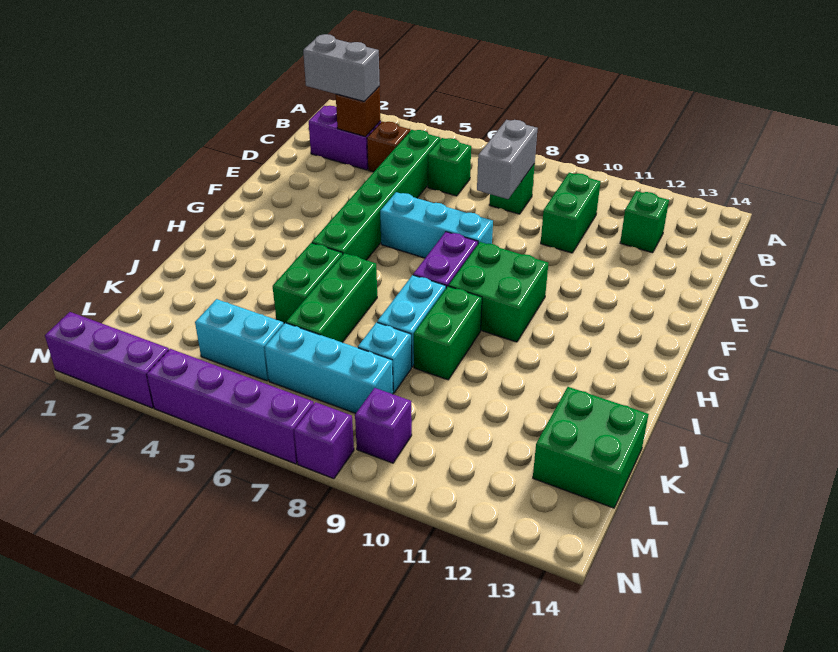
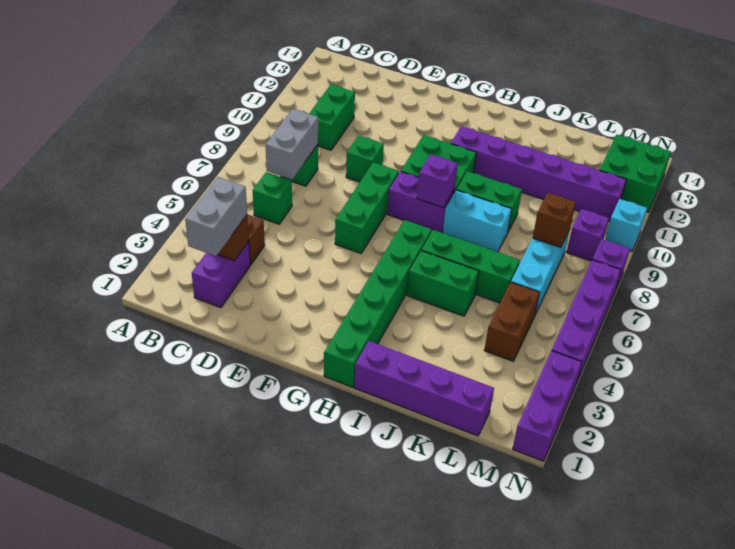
green brick C5:H5 level 1 -> green brick H1:H6 level 1
grey brick C8:D8 level 2 -> grey brick C7:C8 level 2
green brick C10:D10 level 1 -> green brick C10:C11 level 1
green brick C12 level 1 -> green brick E9 level 1
cyan brick F6:F8 level 1 -> green brick F6:F8 level 1
none -> purple brick H8 level 2
none -> purple brick H11:M11 level 1
none -> purple brick I1:L1 level 1
cyan brick K8 level 1 -> cyan brick N10 level 1
green brick K13:L14 level 1 -> green brick M12:N13 level 1
cyan brick L4:L5 level 1 -> brown brick L4:L5 level 1
none -> brown brick L8 level 2

